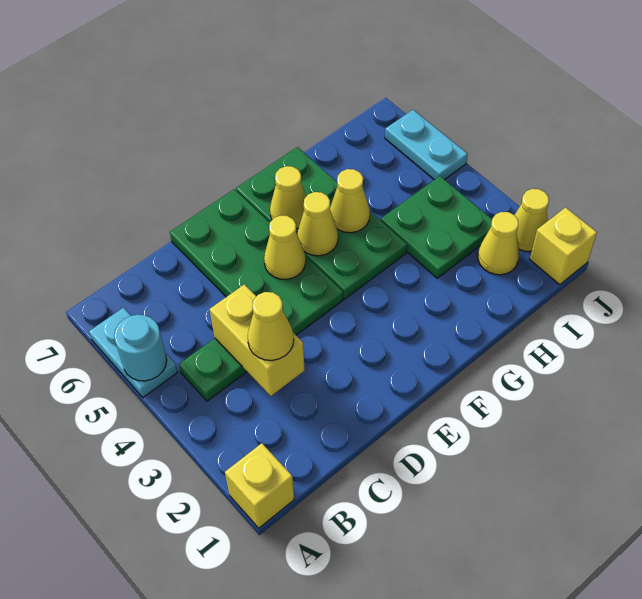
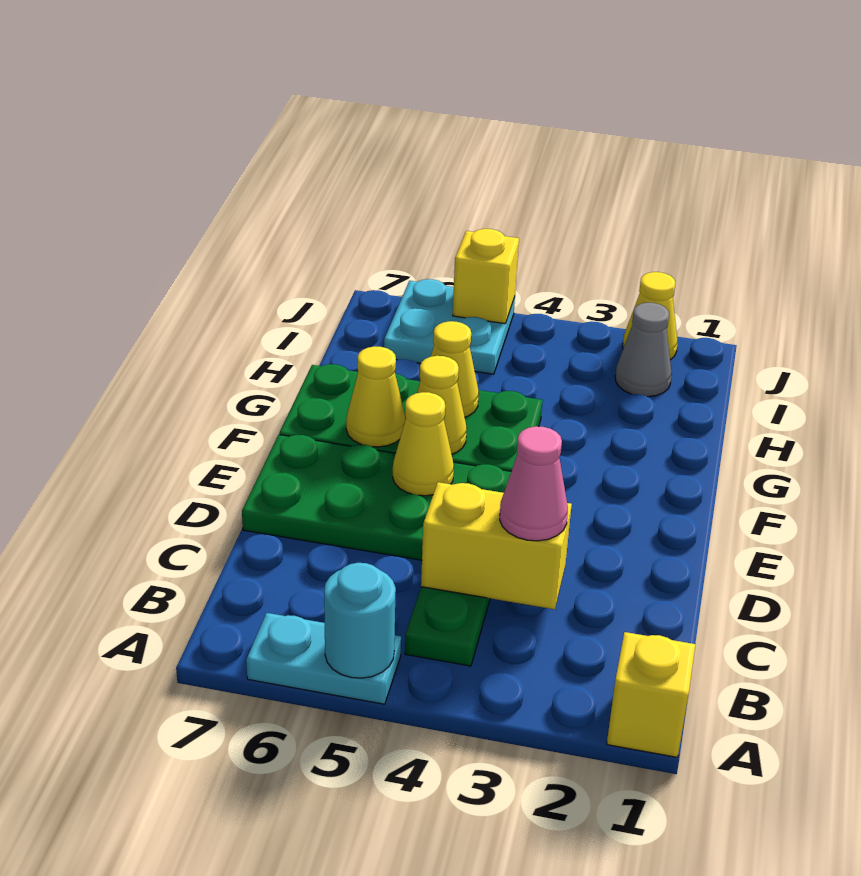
yellow cone C3 level 3 -> pink cone C3 level 3
green plate H3:I4 level 1 -> none
yellow cone I2 level 1 -> grey cone I2 level 1
yellow brick J1 level 1 -> yellow brick J5 level 2
cyan plate J5:J6 level 1 -> cyan plate I5:J6 level 1

